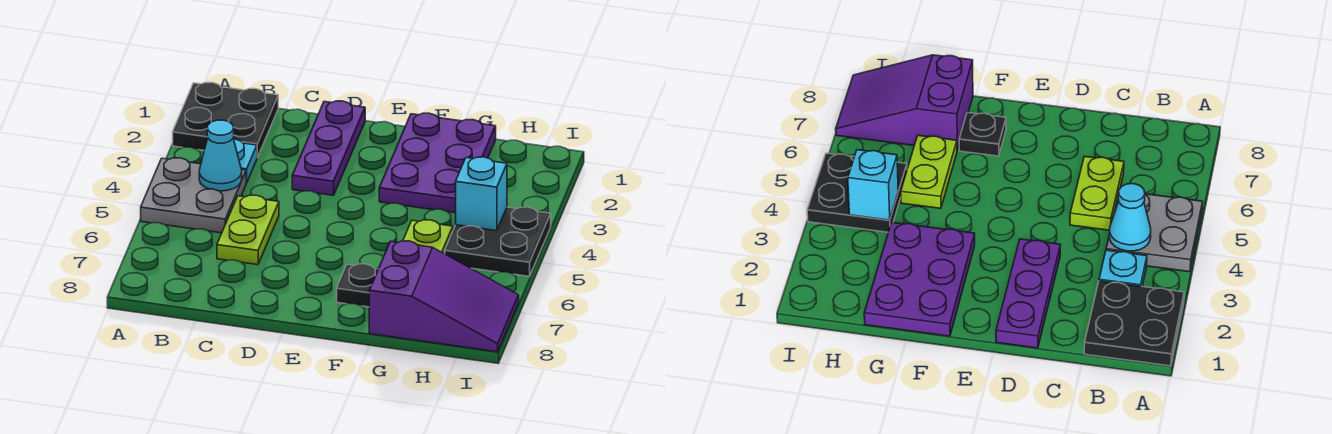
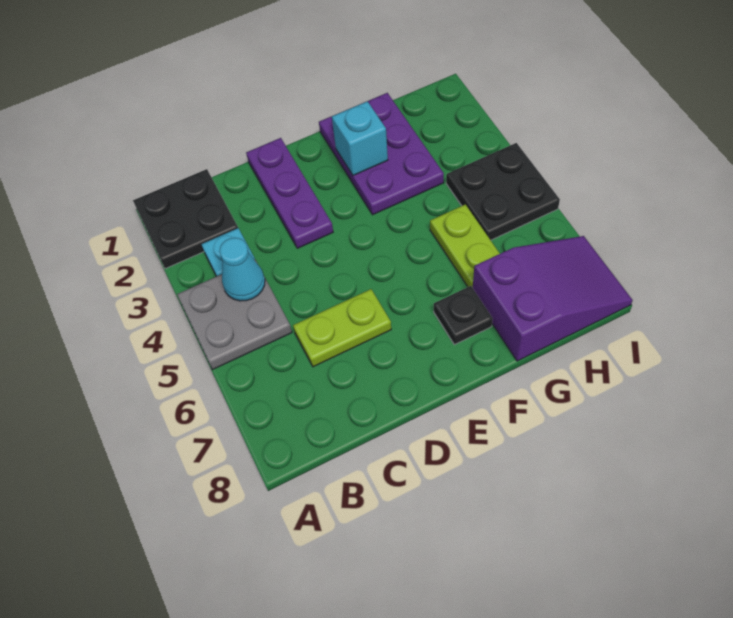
lime plate C5:C6 level 1 -> lime plate C6:D6 level 1
cyan brick H4 level 2 -> cyan brick F2 level 2

